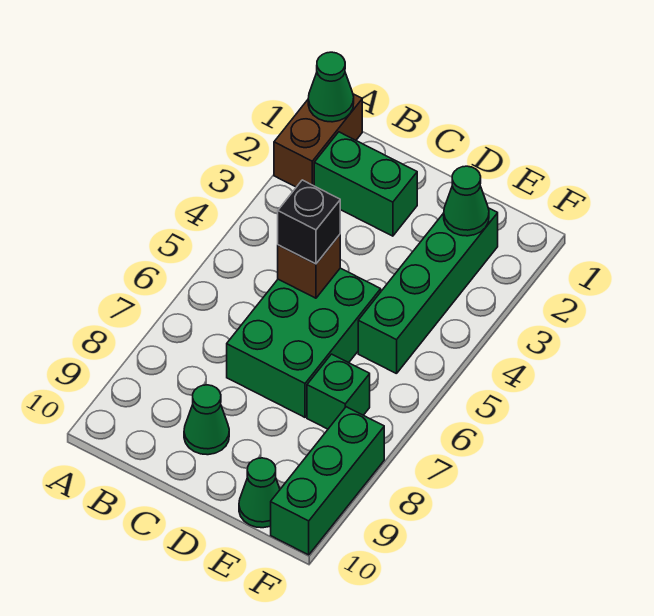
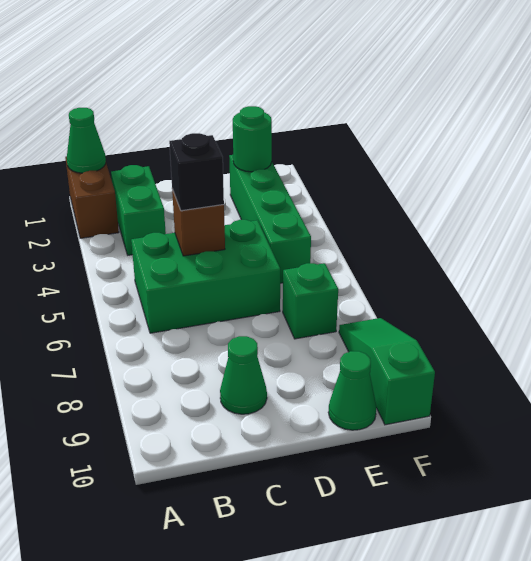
green brick B2:C2 level 1 -> green brick B2:B3 level 1
green brick C5:D7 level 1 -> green brick B5:D6 level 1
green cone E2 level 2 -> green round brick E2 level 2
green brick F8:F10 level 1 -> green slope F8:F10 level 1 top 10

